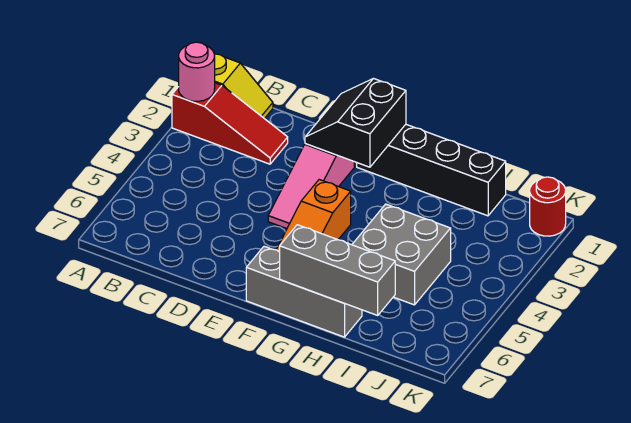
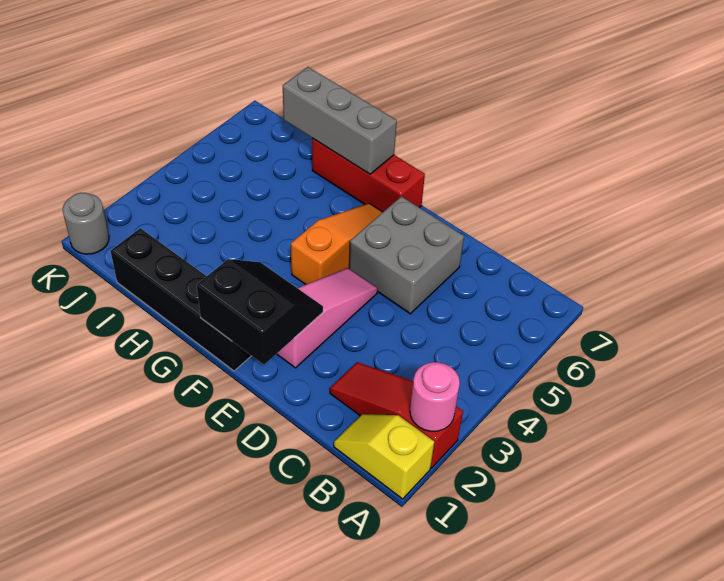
black slope E1:F2 level 2 top F -> black slope E1:F2 level 2 top 1
grey brick F7:H7 level 1 -> red brick F7:H7 level 1
grey brick H4:I5 level 1 -> grey brick D5:E6 level 1
red round brick K1 level 1 -> grey round brick K1 level 1

